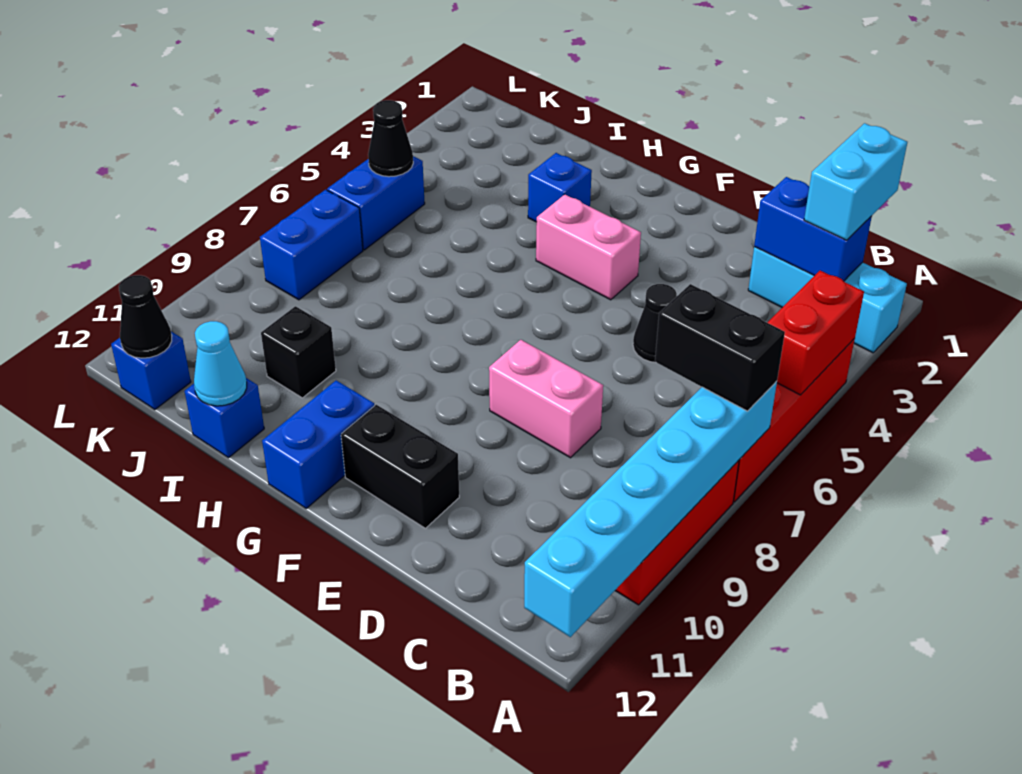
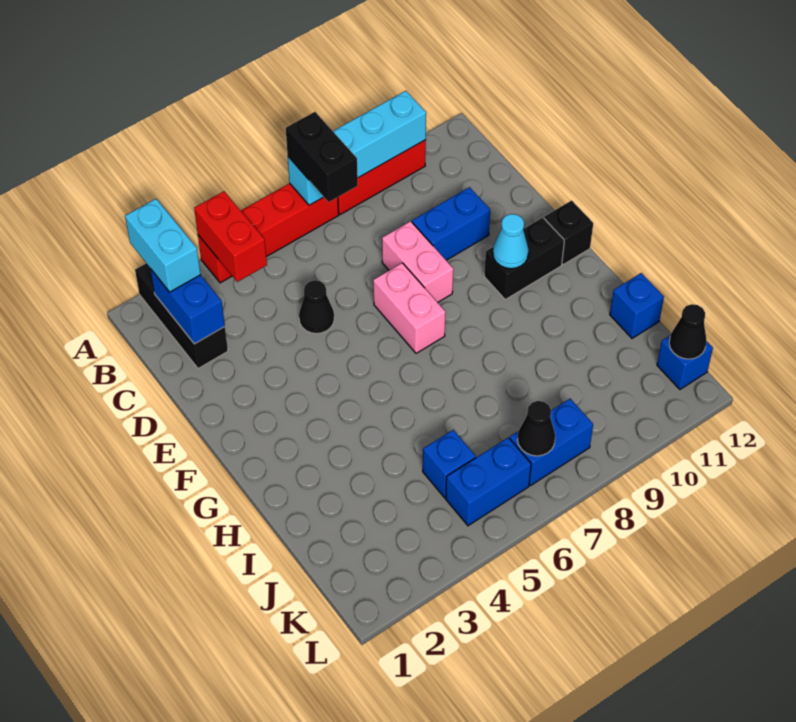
cyan brick A2:C2 level 1 -> black brick A2:C2 level 1
red brick A4:A5 level 2 -> red brick A4:B4 level 2
cyan brick A7:A12 level 2 -> cyan brick A7:A10 level 2
cyan brick B1:B2 level 3 -> cyan brick A2:B2 level 3
black brick E11:F11 level 1 -> black brick F10:F11 level 1
pink brick F4:G4 level 1 -> pink brick E7:F7 level 1
blue brick G11:G12 level 1 -> blue brick D9:D10 level 1
blue brick H3 level 1 -> blue brick J5 level 1
black brick I10 level 1 -> black brick F12 level 1
cyan cone I12 level 2 -> cyan cone F10 level 2
black cone K5 level 2 -> black cone K7 level 2

